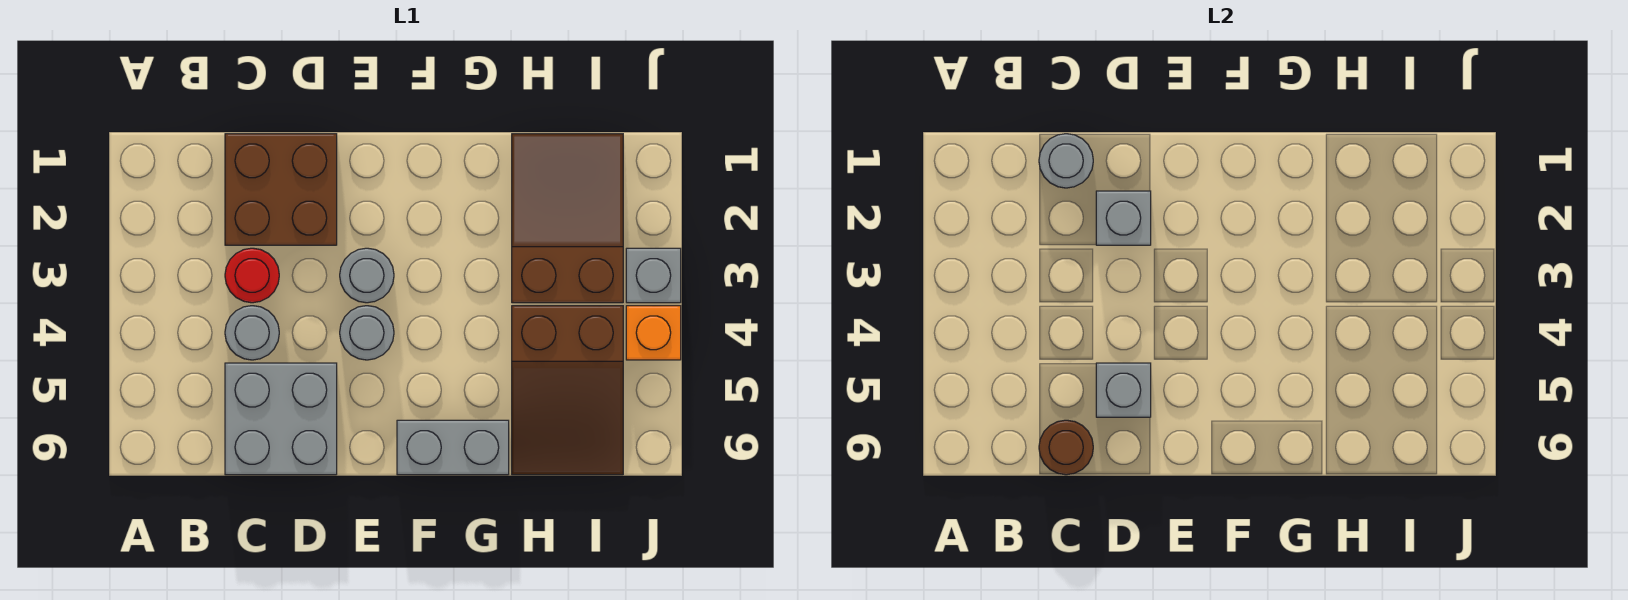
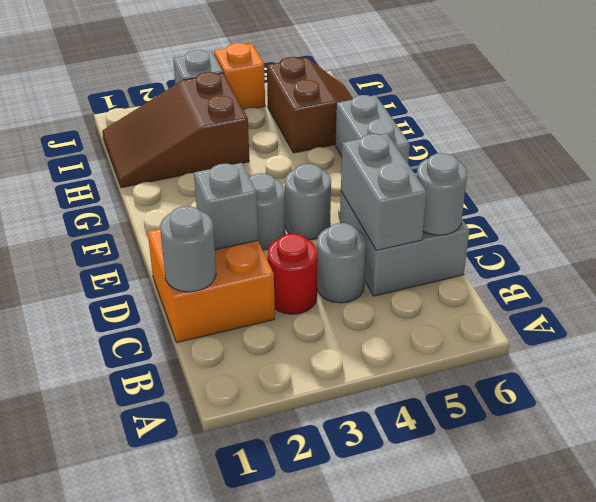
brown brick C1:D2 level 1 -> orange brick C1:D2 level 1
brown round brick C6 level 2 -> grey round brick C6 level 2
grey brick D5 level 2 -> grey brick C5:D5 level 2
brown slope H4:I6 level 1 top 4 -> brown slope H5:I6 level 1 top 5

